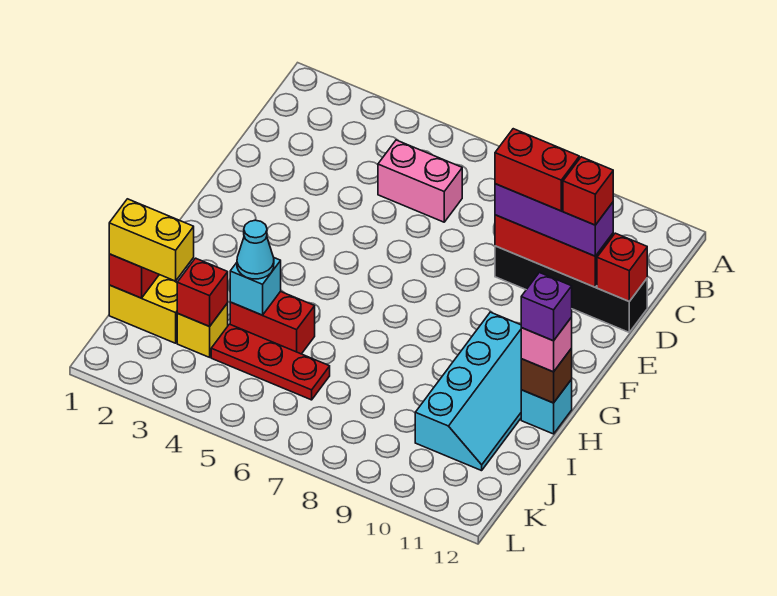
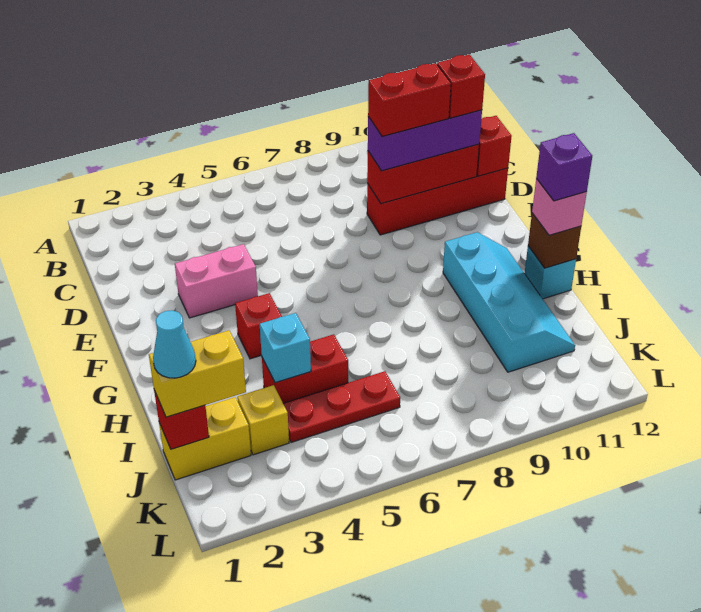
pink brick C5:C6 level 1 -> pink brick E3:E4 level 1
black brick D9:D12 level 1 -> red brick D9:D12 level 1
cyan cone I4 level 3 -> cyan cone J1 level 4
red brick J3 level 2 -> red brick G4 level 1

